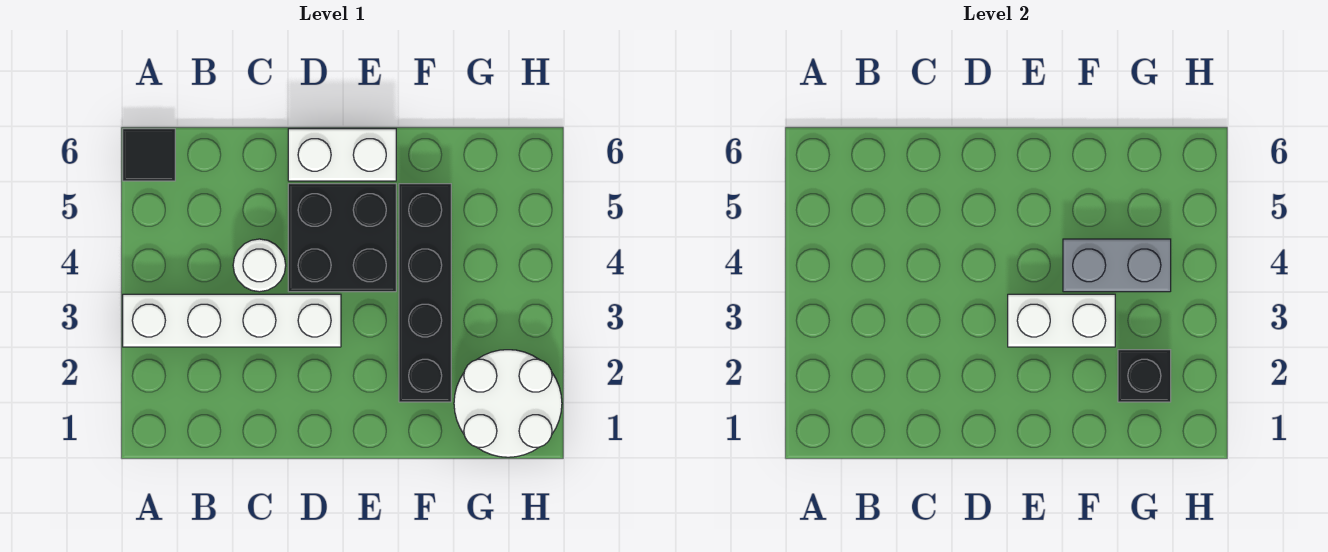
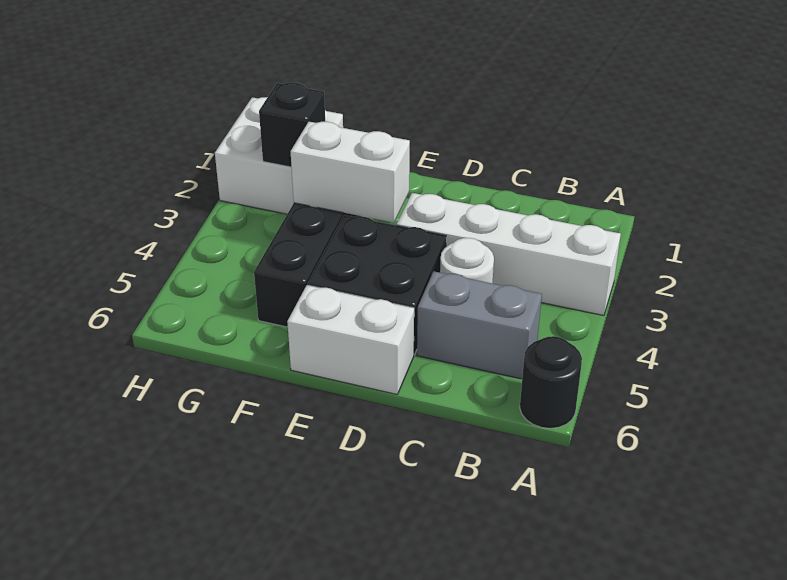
black tile A6 level 1 -> black round brick A6 level 1
grey brick F4:G4 level 2 -> grey brick B5:C5 level 1
white round brick G1:H2 level 1 -> white brick G1:H2 level 1

